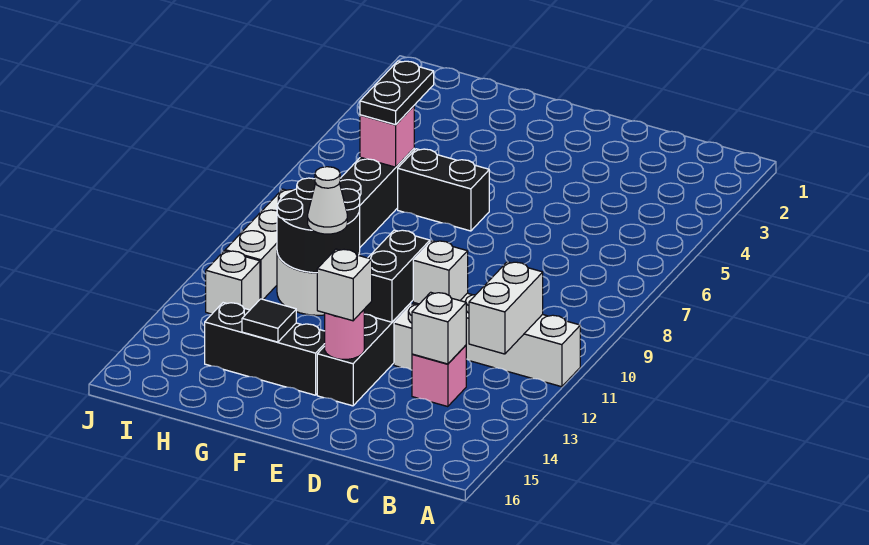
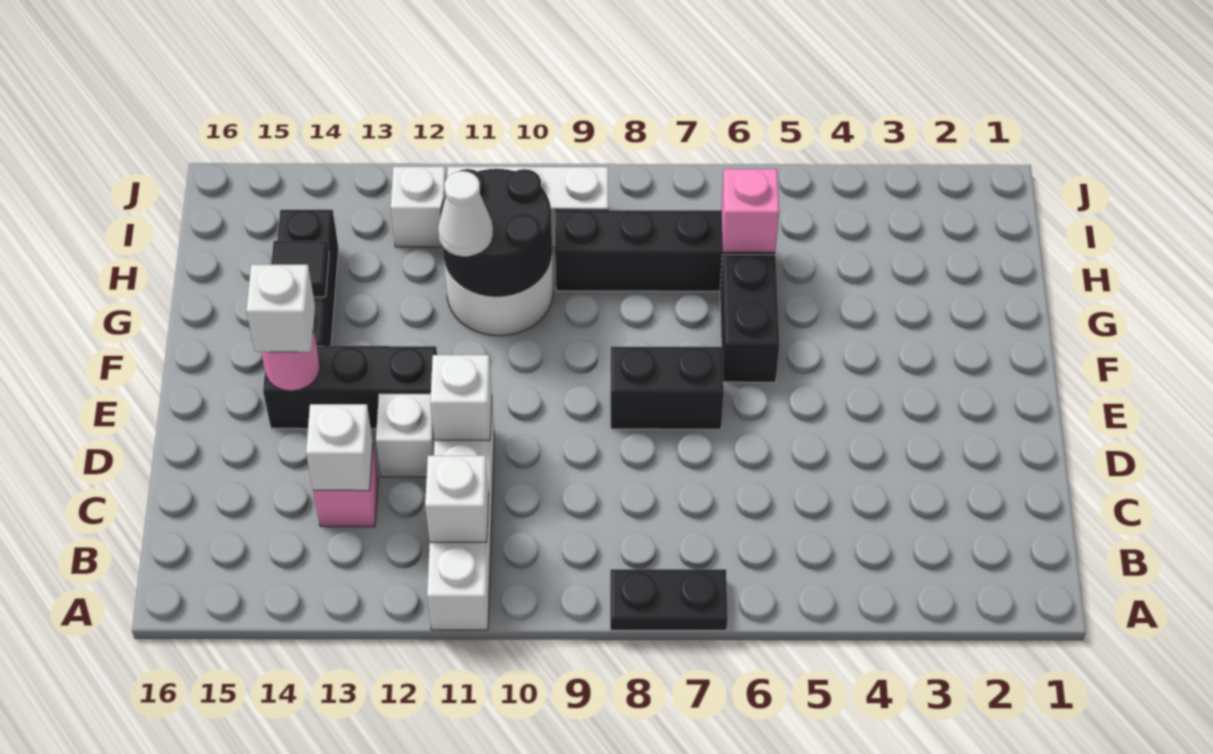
white brick B11:B12 level 2 -> white brick B11 level 2
black brick E11:E12 level 2 -> black brick E7:E8 level 1
black plate H5:H6 level 3 -> black plate A7:A8 level 1

